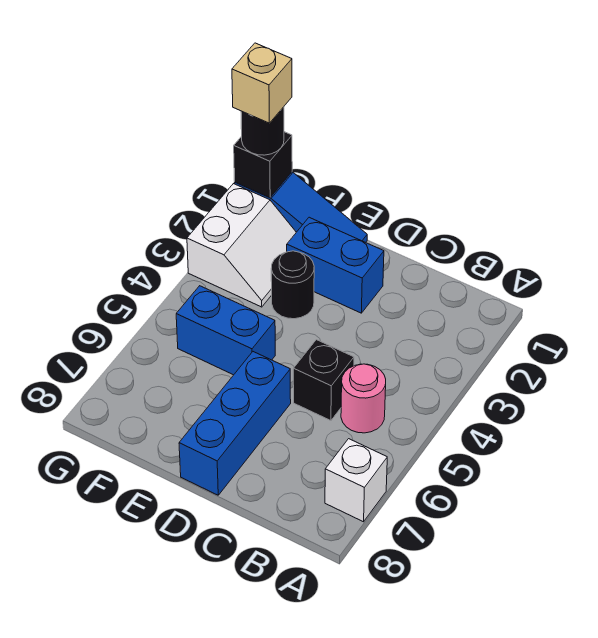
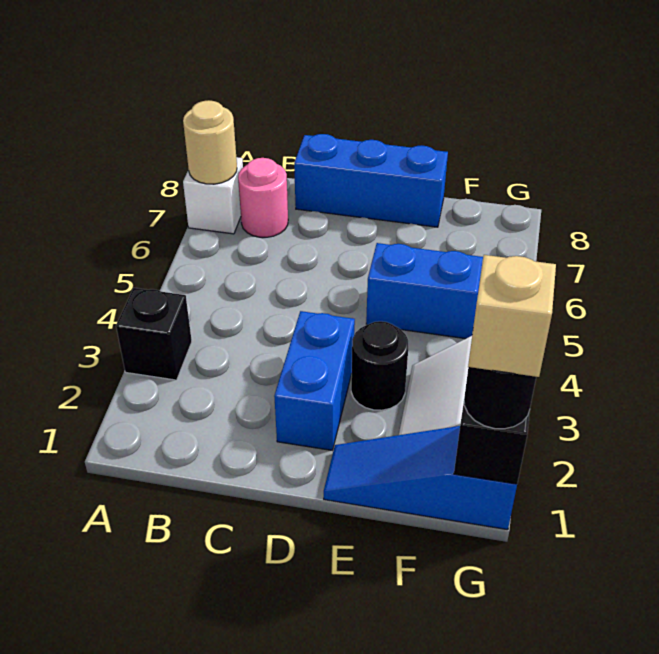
none -> tan round brick A7 level 2
pink round brick B5 level 1 -> pink round brick B7 level 1
black brick C5 level 1 -> black brick A3 level 1
blue brick D2:E2 level 1 -> blue brick D2:D3 level 1
blue brick D6:D8 level 1 -> blue brick C8:E8 level 1

